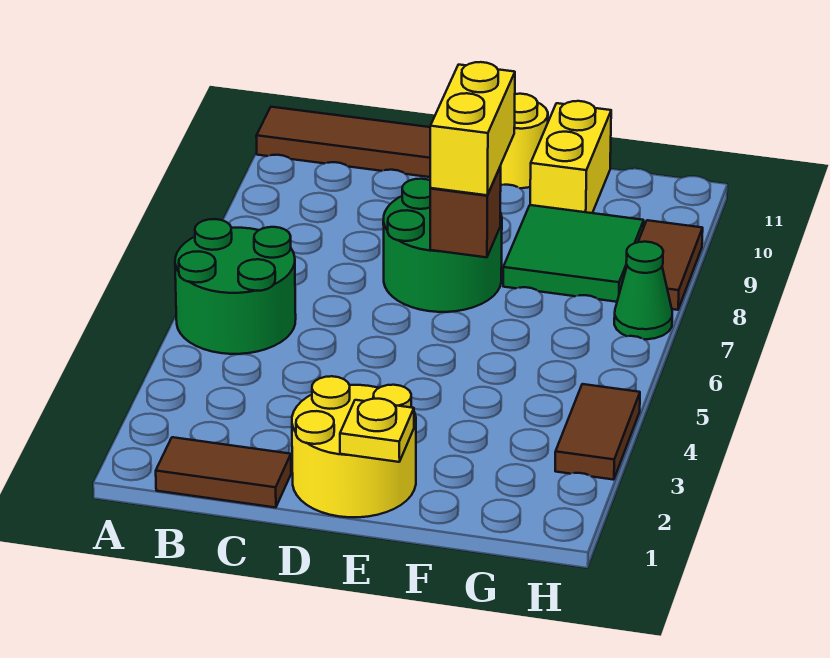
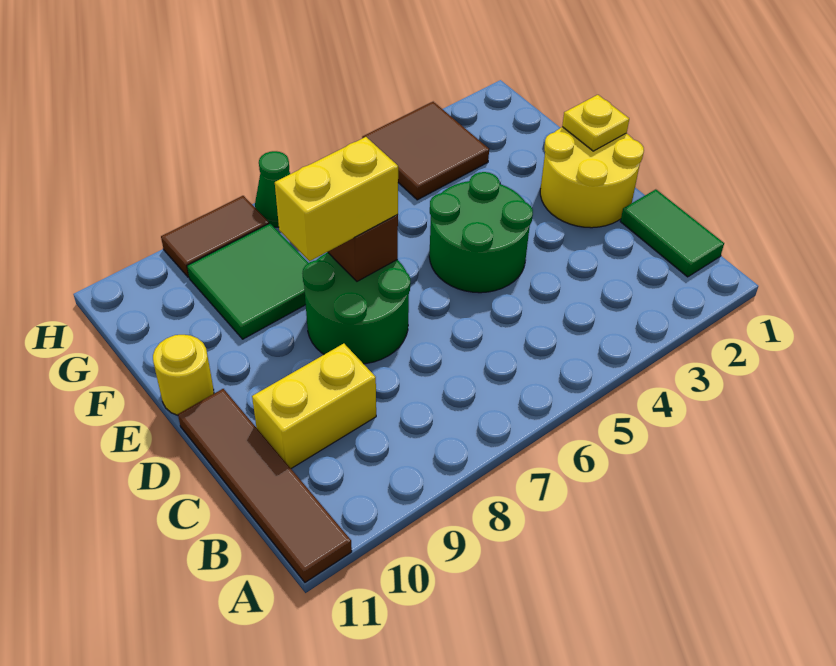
green round brick A5:B6 level 1 -> green round brick D4:E5 level 1
brown tile B1:C1 level 1 -> green tile B1:C1 level 1
yellow brick F10:F11 level 1 -> yellow brick C9:C10 level 1
brown tile H3:H4 level 1 -> brown tile G3:H4 level 1

